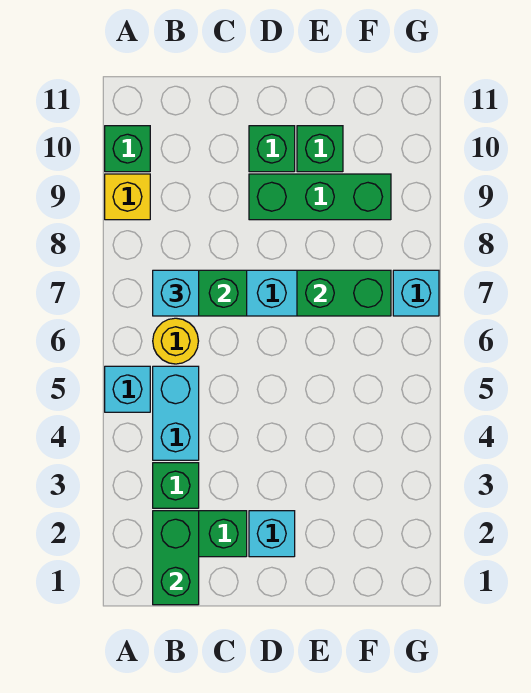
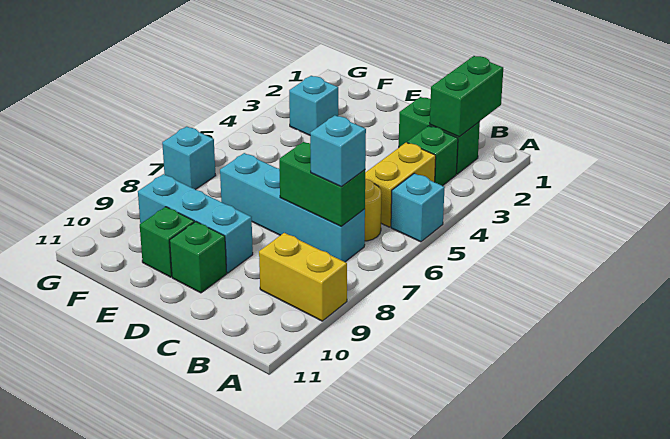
yellow brick A9 level 1 -> yellow brick A9:B9 level 1
green brick A10 level 1 -> none
cyan brick B4:B5 level 1 -> yellow brick B4:B5 level 1
cyan brick D2 level 1 -> cyan brick F3 level 1
green brick D9:F9 level 1 -> cyan brick D9:F9 level 1
green brick E7:F7 level 2 -> none

